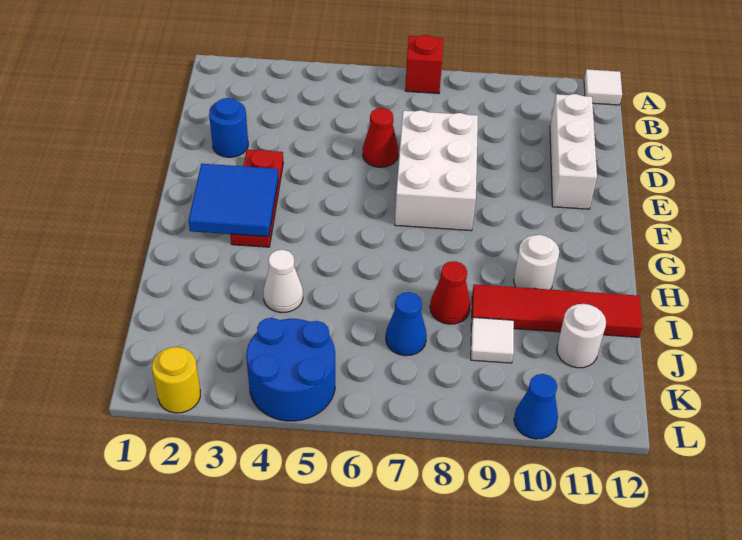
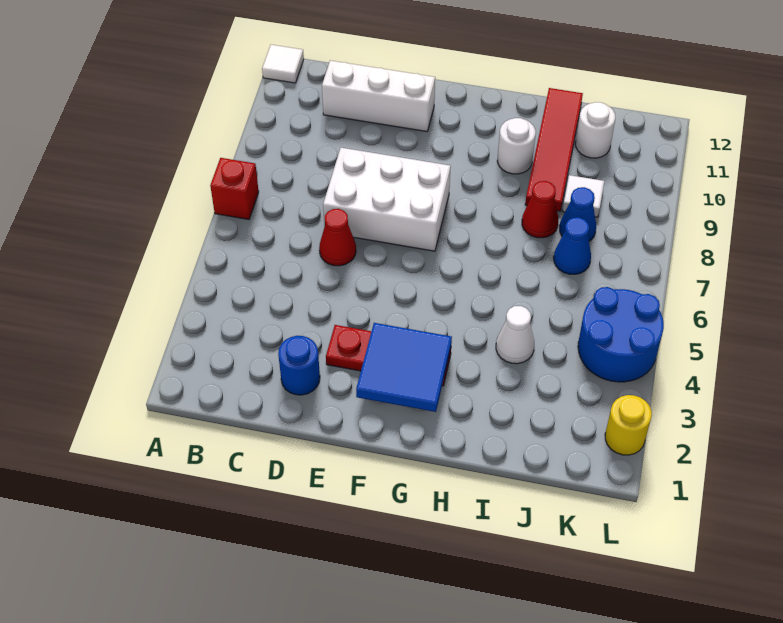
blue cone L10 level 1 -> blue cone J8 level 1

